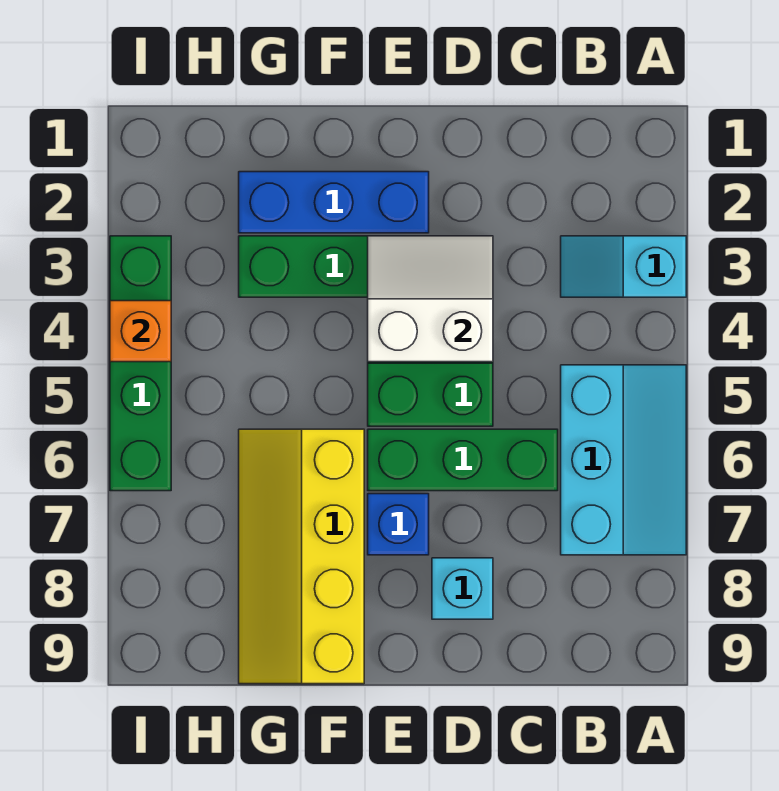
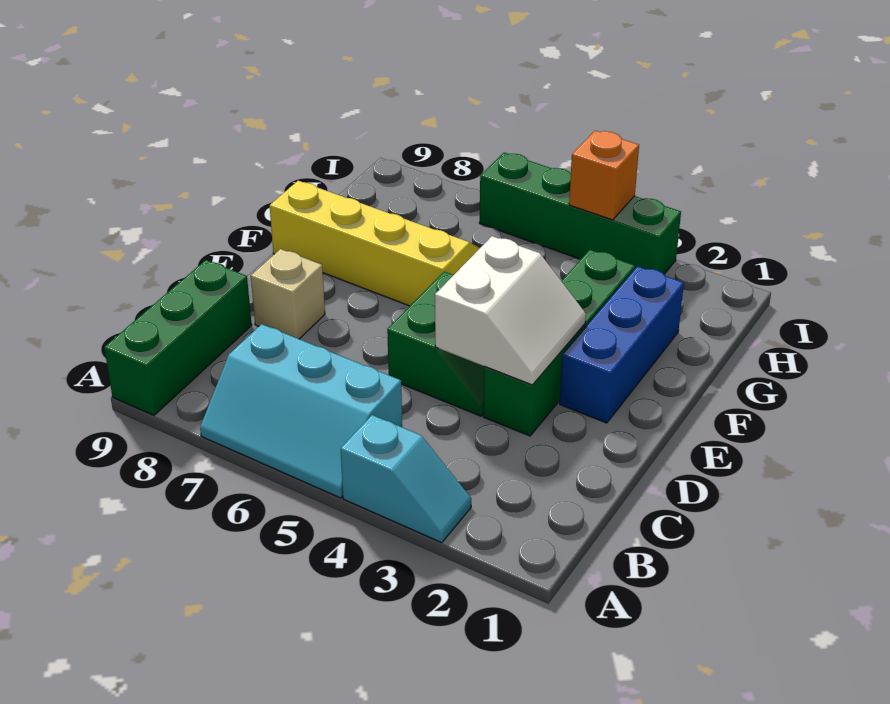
cyan slope A3:B3 level 1 top A -> cyan slope A3:A4 level 1 top 4
green brick C6:E6 level 1 -> green brick A9:C9 level 1
cyan brick D8 level 1 -> tan brick D8 level 1
blue brick E7 level 1 -> none

